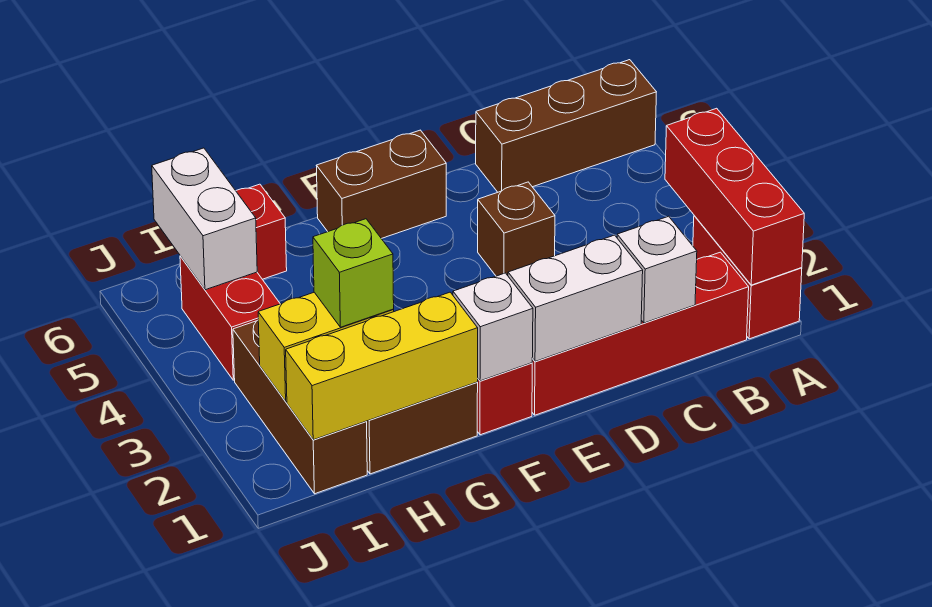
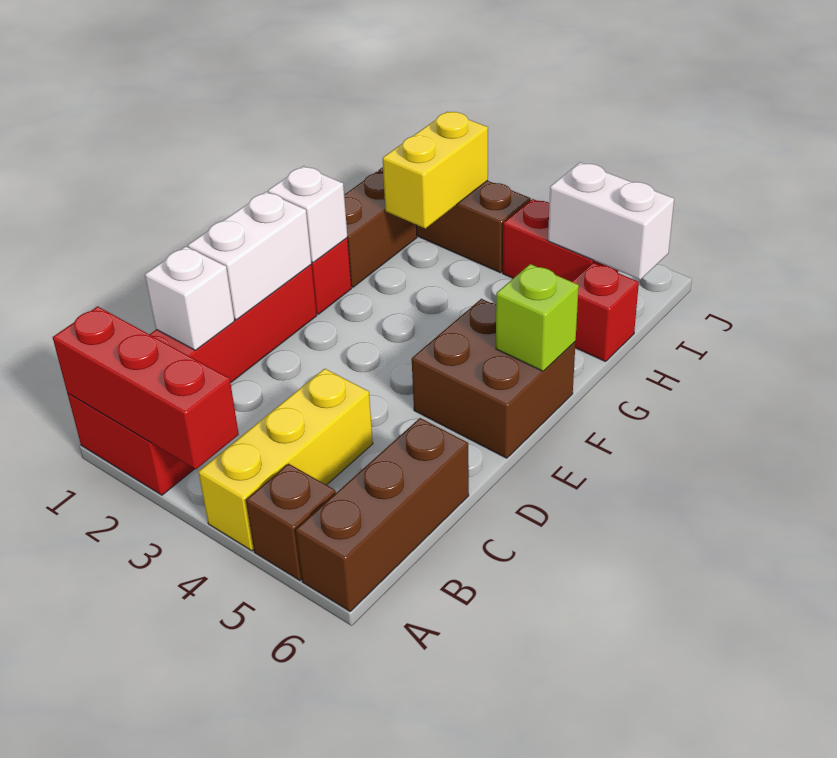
brown brick D4 level 1 -> brown brick A5 level 1
brown brick E6:F6 level 1 -> brown brick E5:F6 level 1
yellow brick G1:I1 level 2 -> yellow brick A4:C4 level 1
lime brick H2 level 3 -> lime brick F6 level 2

